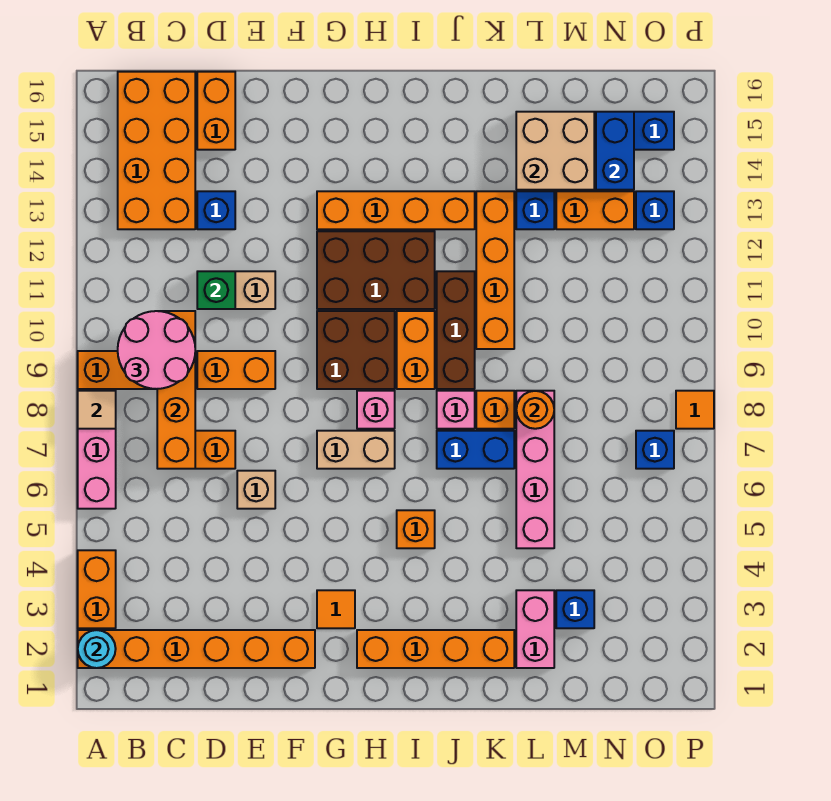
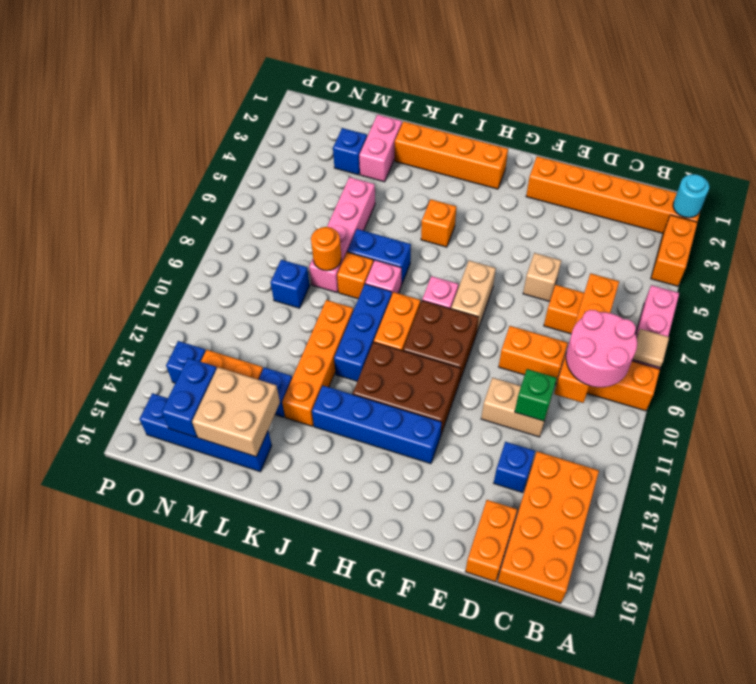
orange tile G3 level 1 -> none
tan brick G7:H7 level 1 -> tan brick G7:G8 level 1
orange brick G13:J13 level 1 -> blue brick G13:J13 level 1
brown brick J9:J11 level 1 -> blue brick J9:J11 level 1
blue brick O7 level 1 -> blue brick M9 level 1
orange tile P8 level 1 -> none

